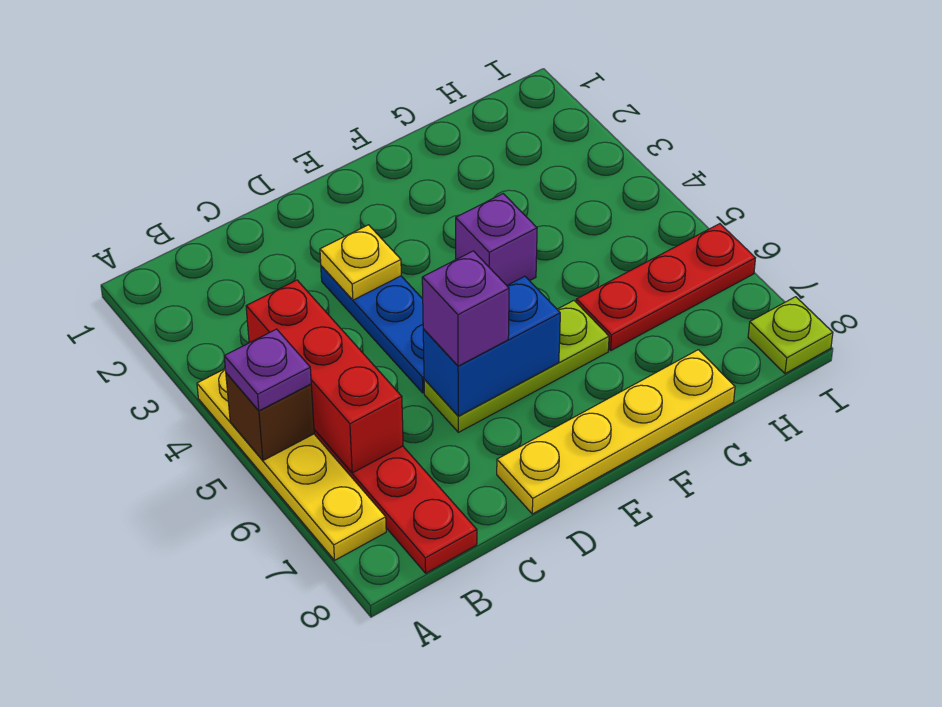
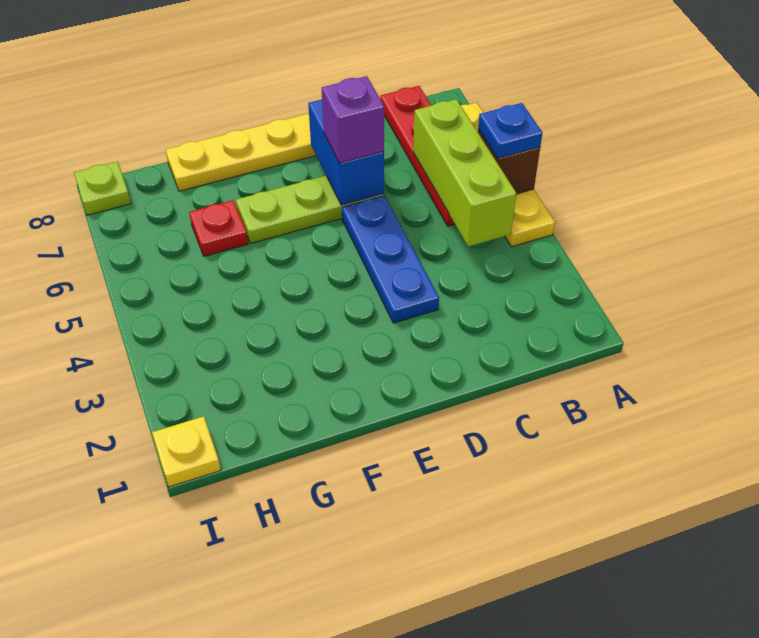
purple plate A5 level 3 -> blue plate A5 level 3
red brick B4:B6 level 2 -> lime brick B4:B6 level 2
yellow plate D3 level 2 -> yellow plate I1 level 1
blue brick D6:E6 level 2 -> blue brick D6:D7 level 2
purple brick F4 level 1 -> none
red plate G6:I6 level 1 -> red plate G6 level 1

